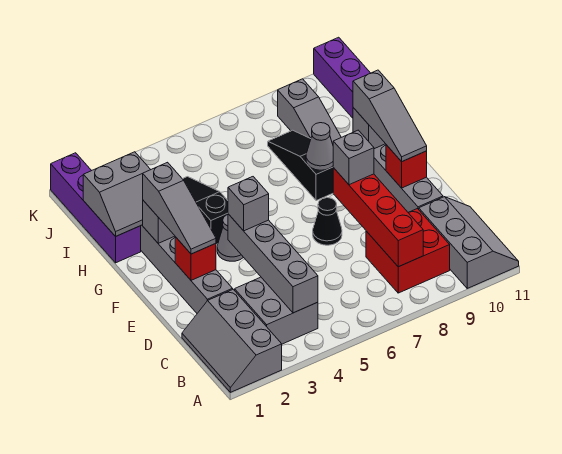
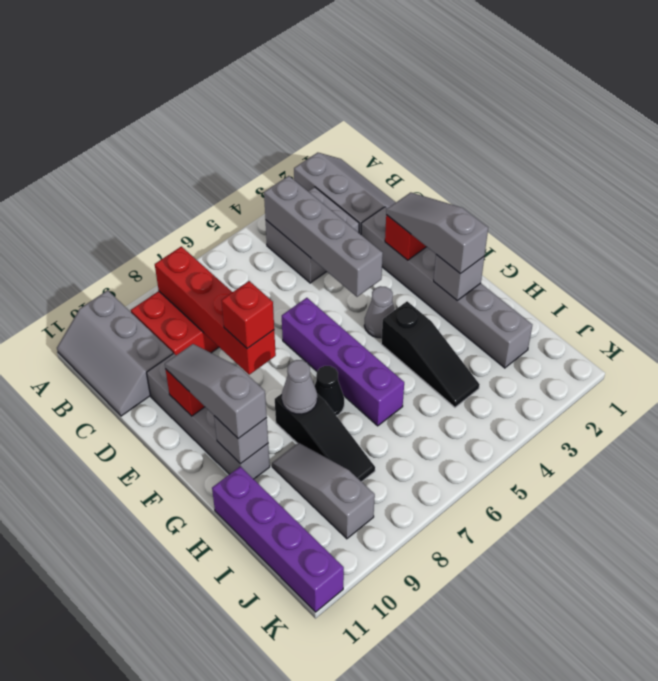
grey brick E4 level 3 -> none
black cone E7 level 1 -> black cone G7 level 1
grey brick E8 level 3 -> red brick E8 level 3
purple brick H1:K1 level 1 -> purple brick E6:H6 level 1
grey slope H1:I2 level 2 top I -> none

